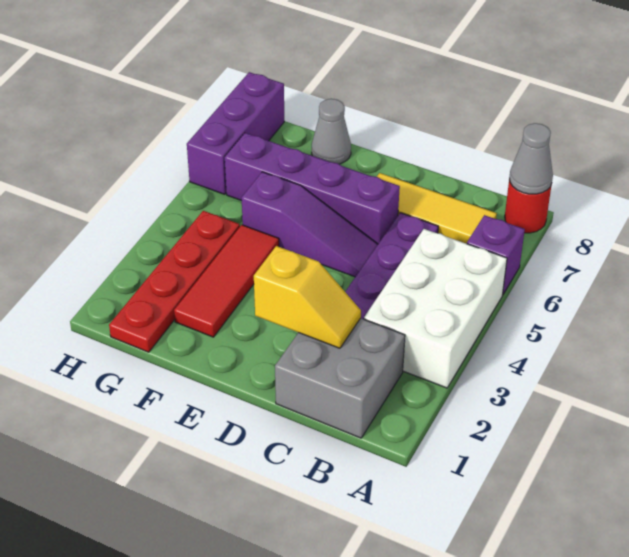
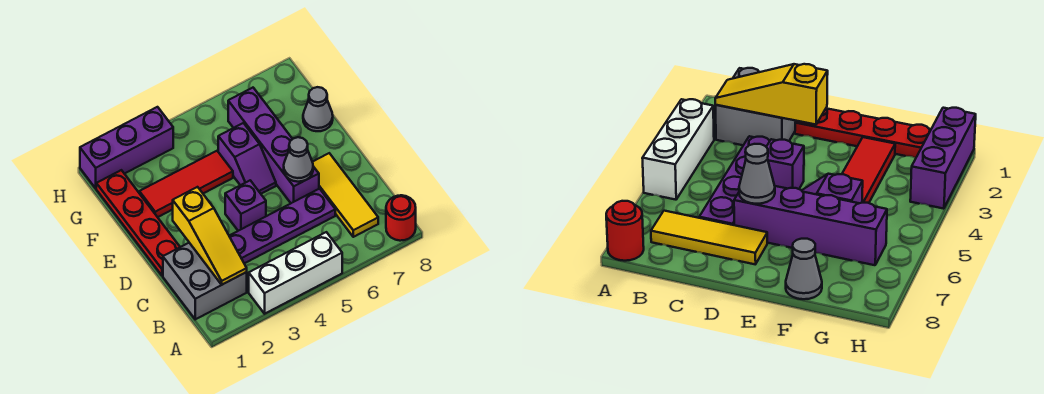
white brick A3:B5 level 1 -> white brick A3:A5 level 1
purple brick A6 level 1 -> purple brick D4 level 1
grey cone A8 level 2 -> grey cone D6 level 2
yellow slope C2:D2 level 2 top D -> yellow slope B2:D2 level 2 top D
purple slope D5:F5 level 1 top F -> purple slope E5:F5 level 1 top F
red plate G1:G4 level 1 -> red plate D1:G1 level 1
purple brick H6:H8 level 1 -> purple brick H1:H3 level 1

